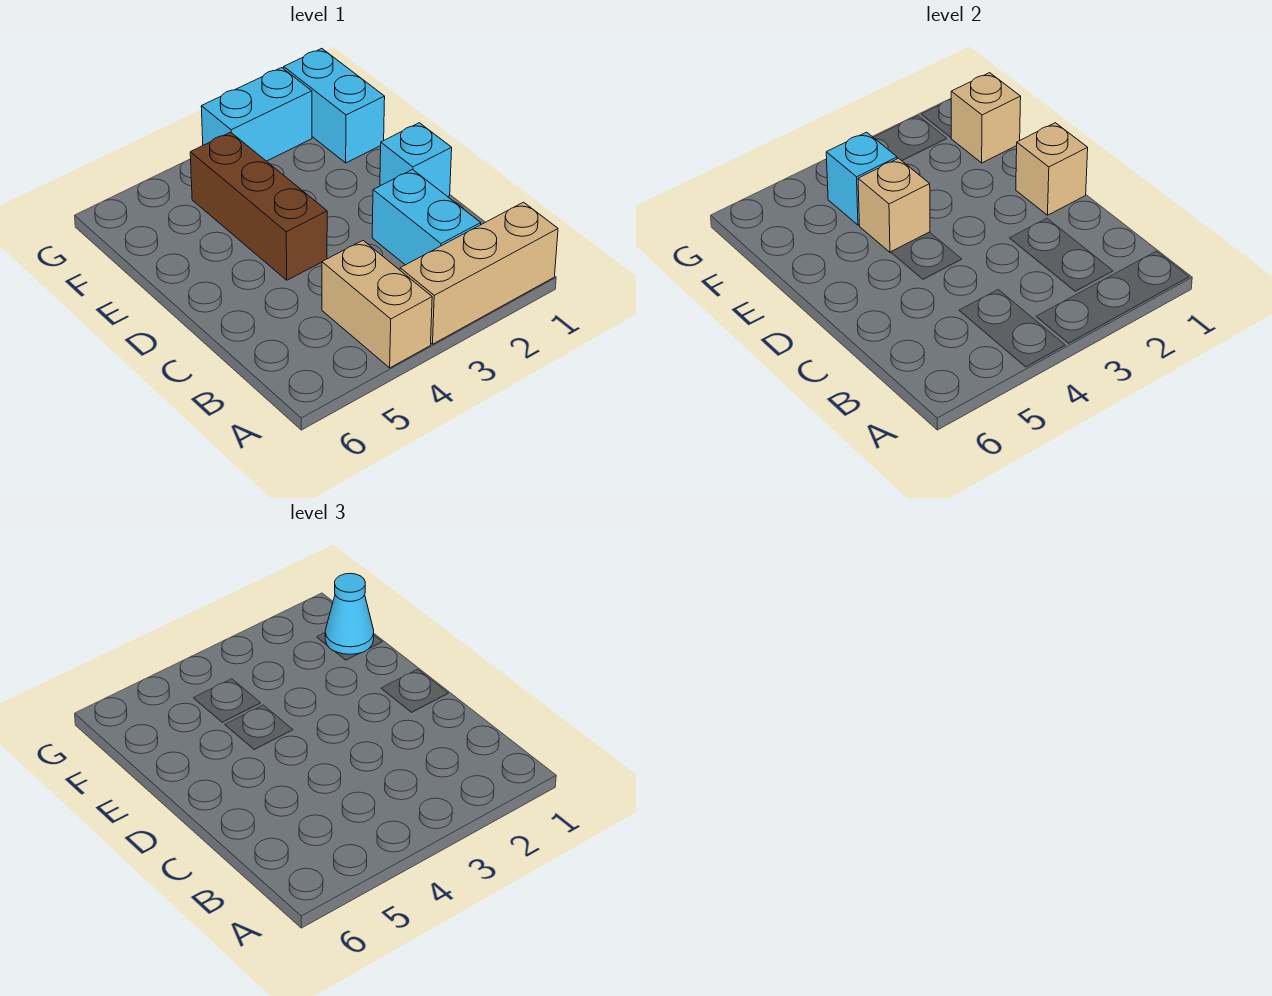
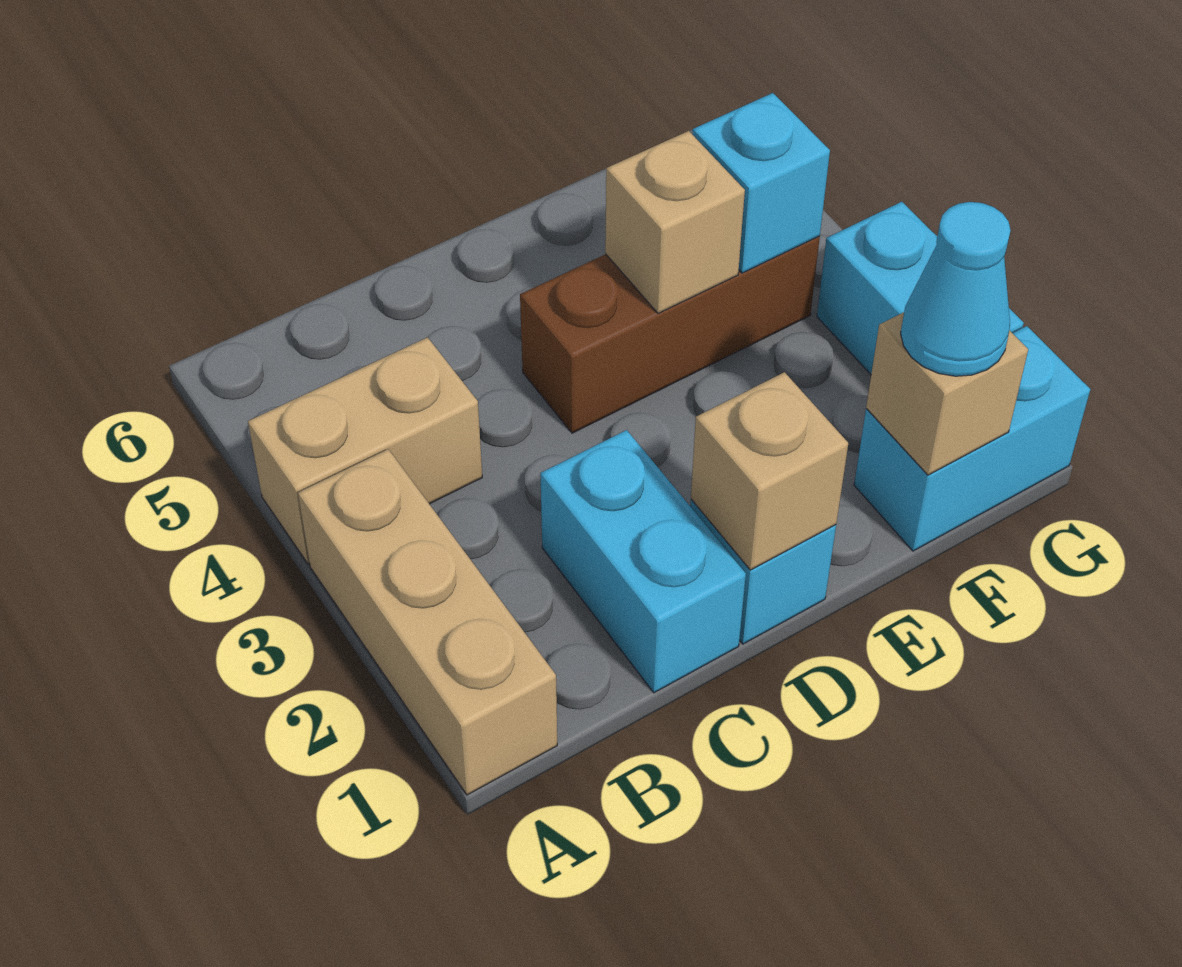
cyan brick B2:C2 level 1 -> cyan brick C1:C2 level 1

